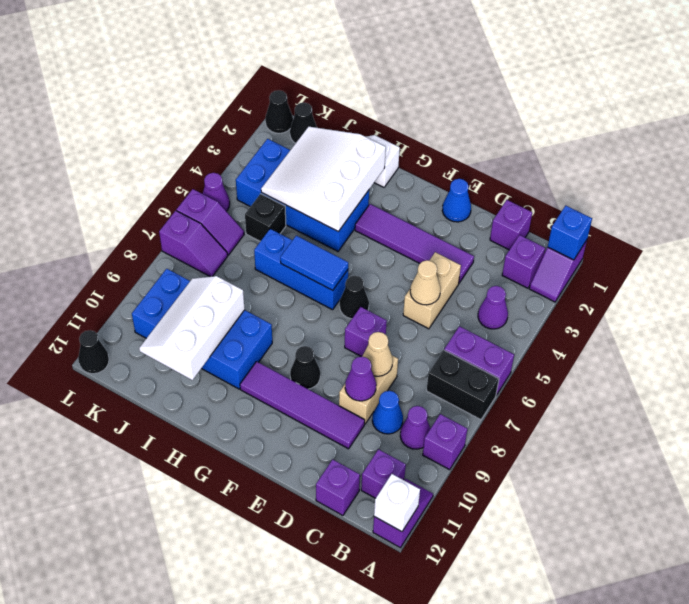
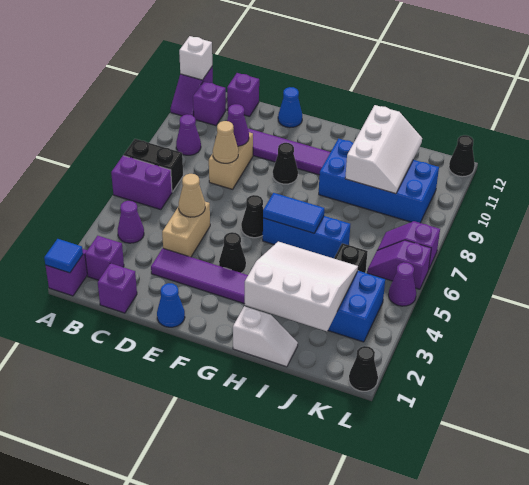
blue brick A1 level 2 -> blue tile A1 level 2
purple brick A9 level 1 -> none
blue cone C9 level 1 -> blue cone E12 level 1
purple brick E7 level 1 -> none
white slope H2:J4 level 2 top H -> white slope H2:J4 level 2 top 2
black cone K1 level 1 -> black cone F4 level 1

